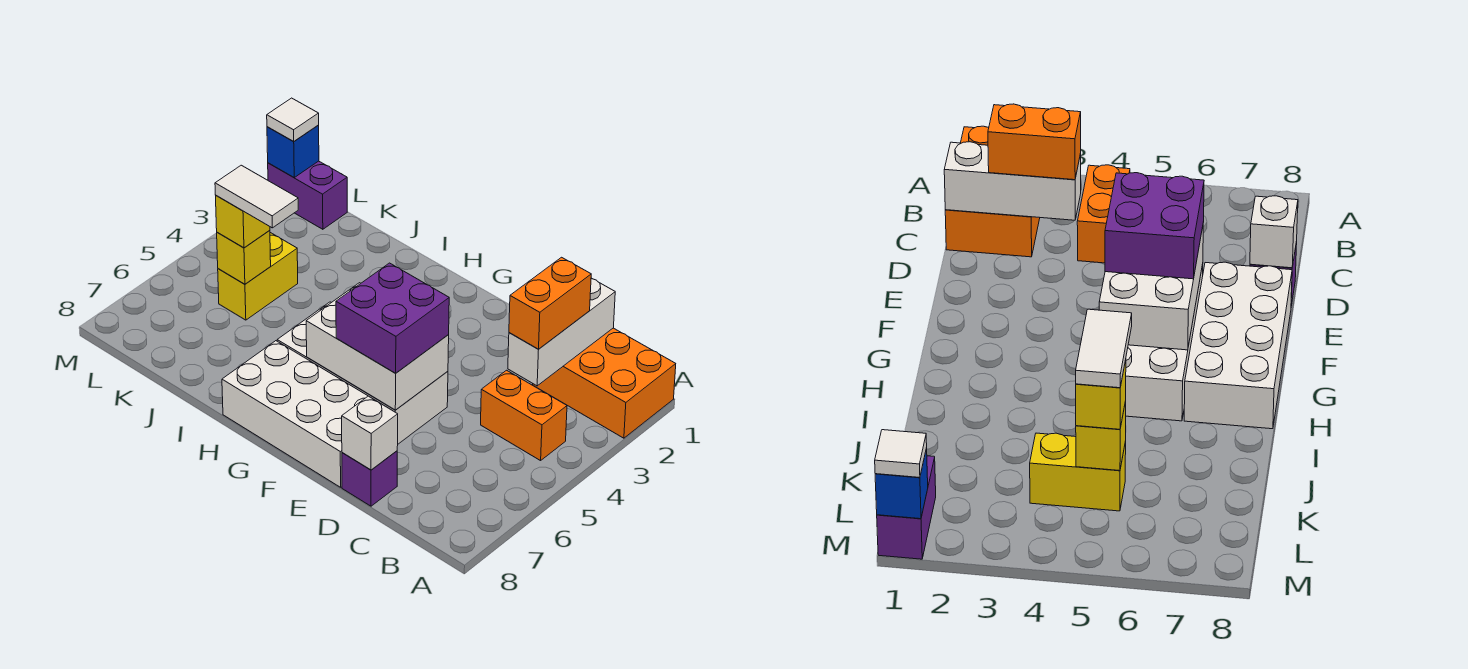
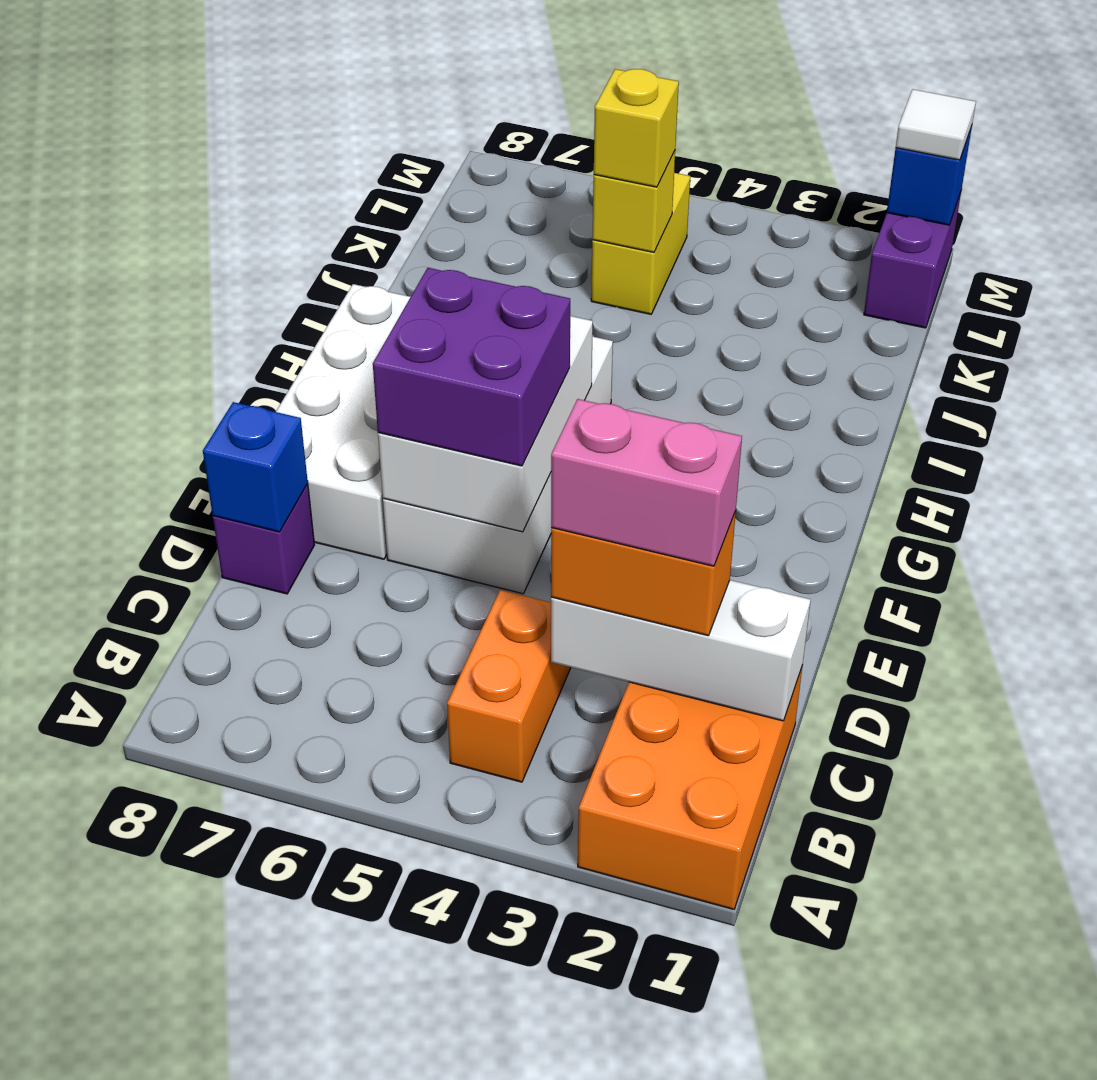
none -> pink brick C2:C3 level 4
white brick D8 level 2 -> blue brick D8 level 2
white tile J5:K5 level 4 -> none
yellow brick K4:K5 level 1 -> yellow brick K5:L5 level 1

